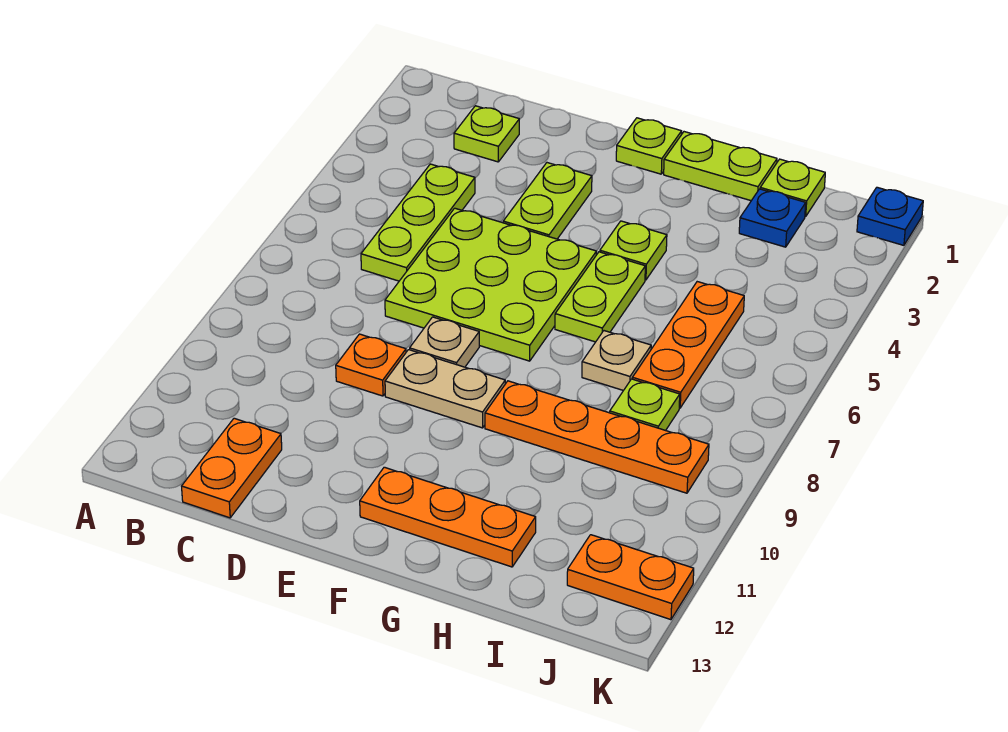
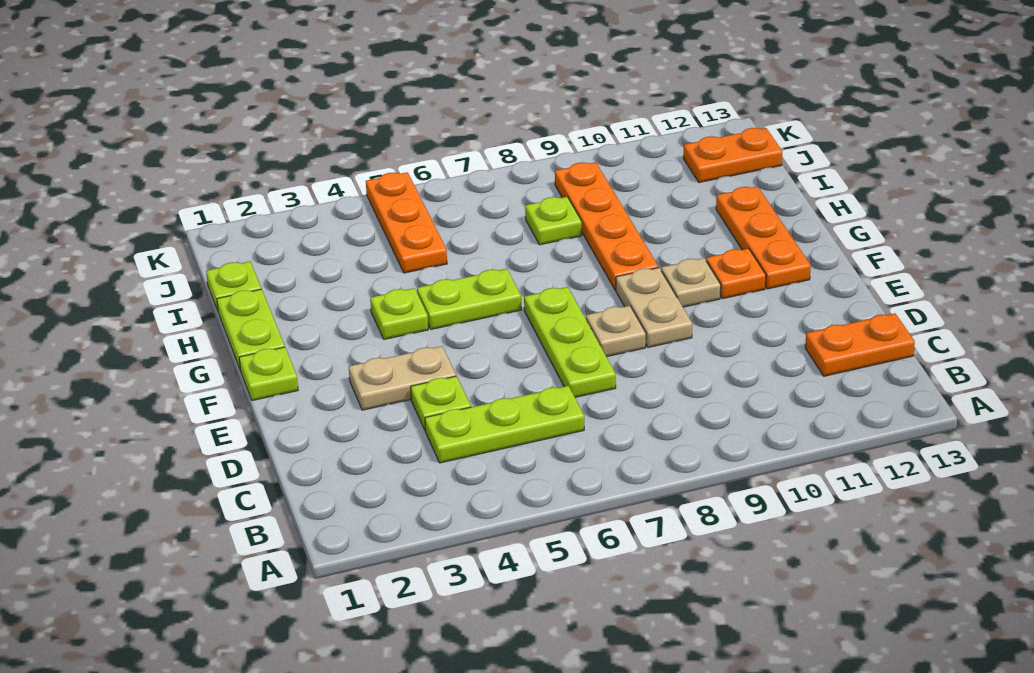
lime plate C2 level 1 -> lime plate D4 level 1
lime plate D5:F7 level 1 -> lime plate D7:F7 level 1
orange plate D9 level 1 -> orange plate F11 level 1
lime plate E3:E4 level 1 -> tan plate E3:E4 level 1
tan plate H7 level 1 -> tan plate F10 level 1
blue plate I2 level 1 -> none
orange plate I5:I7 level 1 -> orange plate I5:K5 level 1
orange plate J12:K12 level 1 -> orange plate J12:J13 level 1
blue plate K1 level 1 -> none

